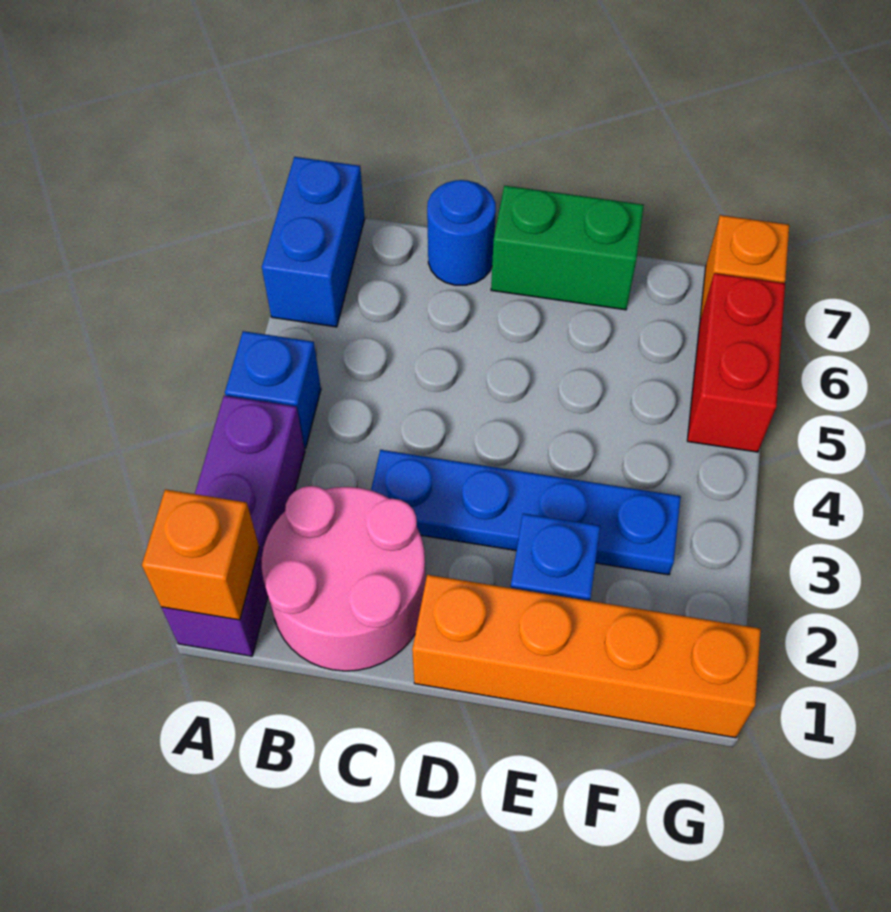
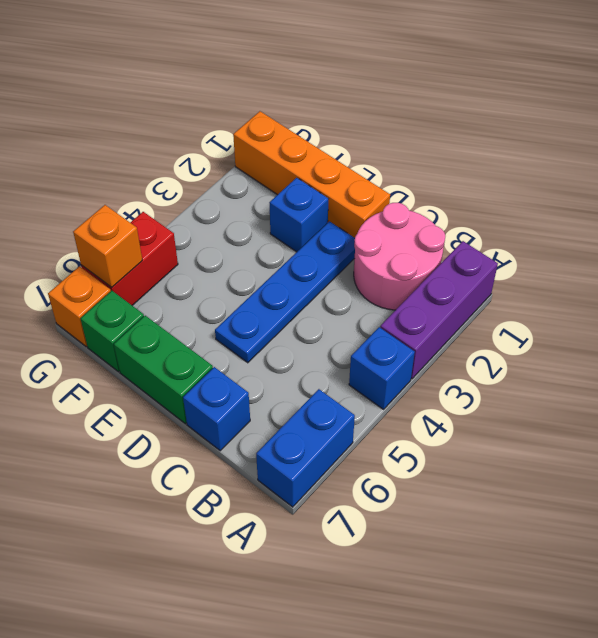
orange brick A1 level 2 -> orange brick G6 level 2
blue plate C3:F3 level 1 -> blue plate D2:D5 level 1
blue round brick C7 level 1 -> blue brick C7 level 1
none -> green brick F7 level 1

